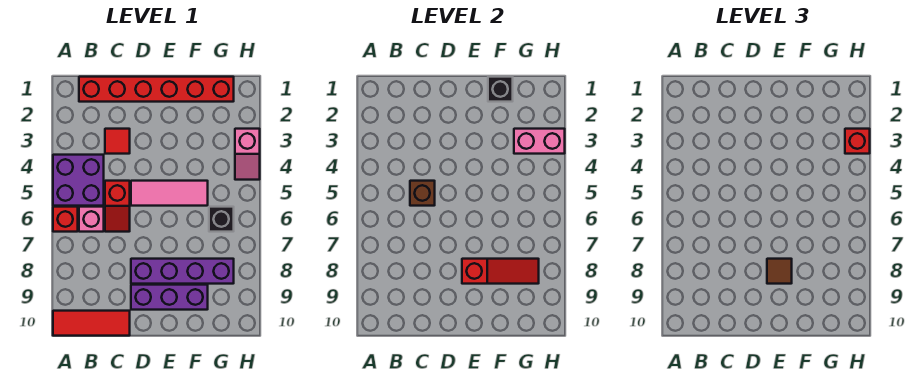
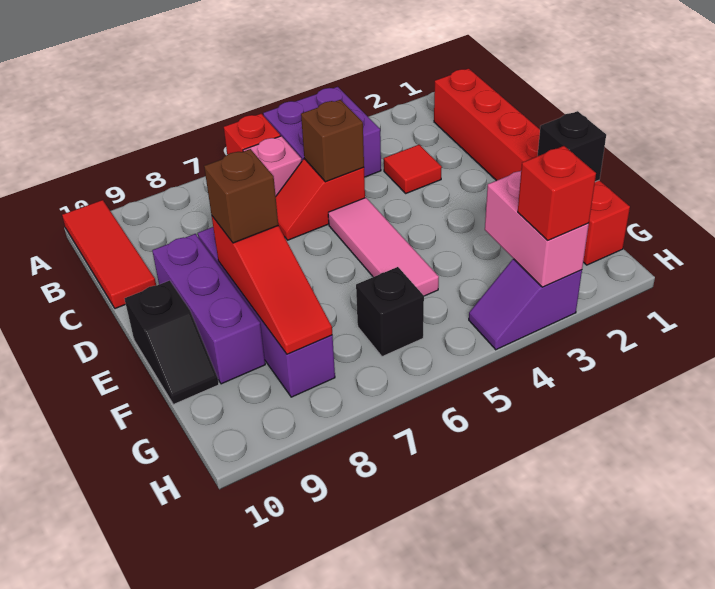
brown tile E8 level 3 -> brown brick E8 level 3
none -> black slope E10:F10 level 1 top E
pink slope H3:H4 level 1 top 3 -> purple slope H3:H4 level 1 top 3

